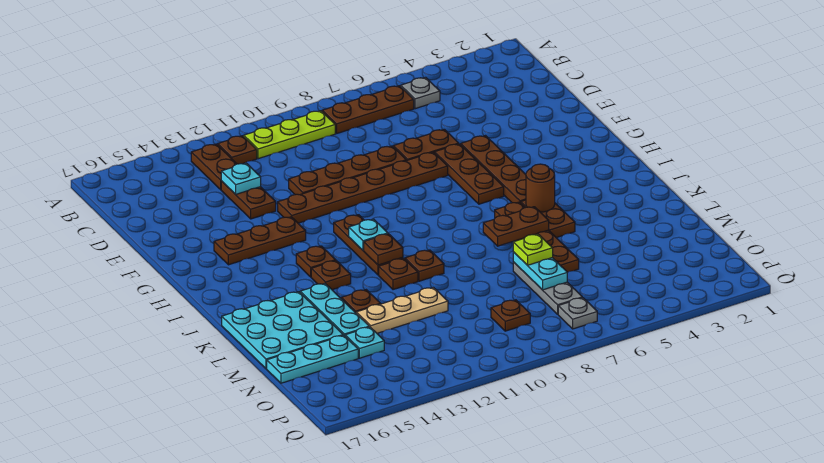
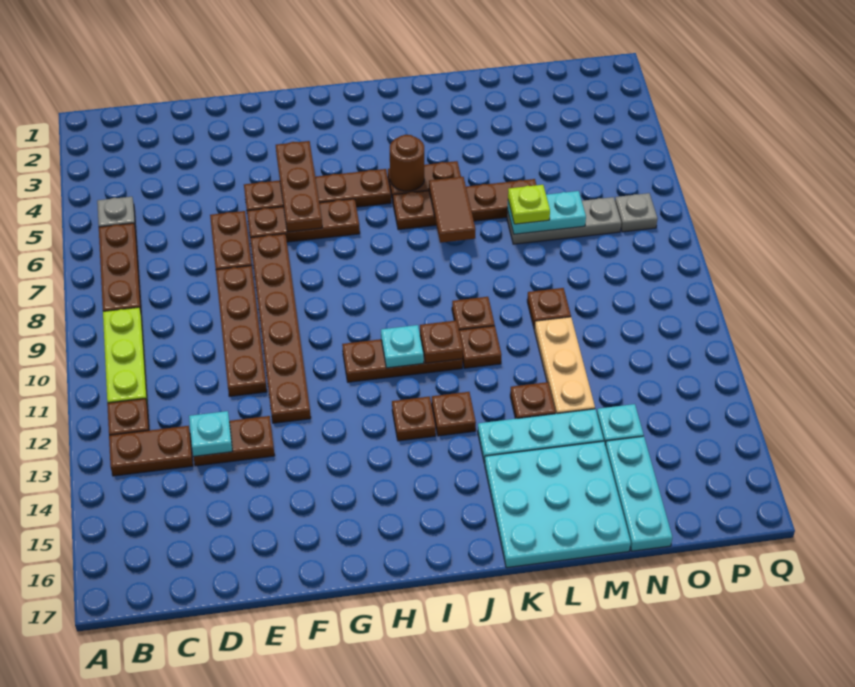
brown plate G13:G15 level 1 -> brown plate G4:G6 level 2
brown plate K6:K7 level 2 -> brown tile K6:K7 level 2
brown plate O9 level 1 -> brown plate M10 level 1

